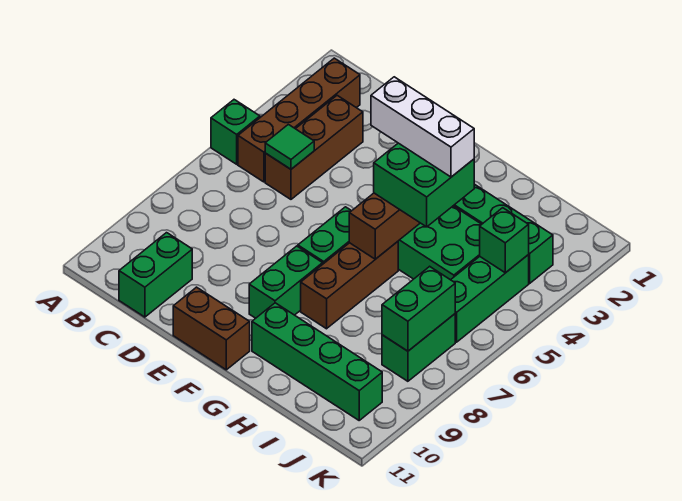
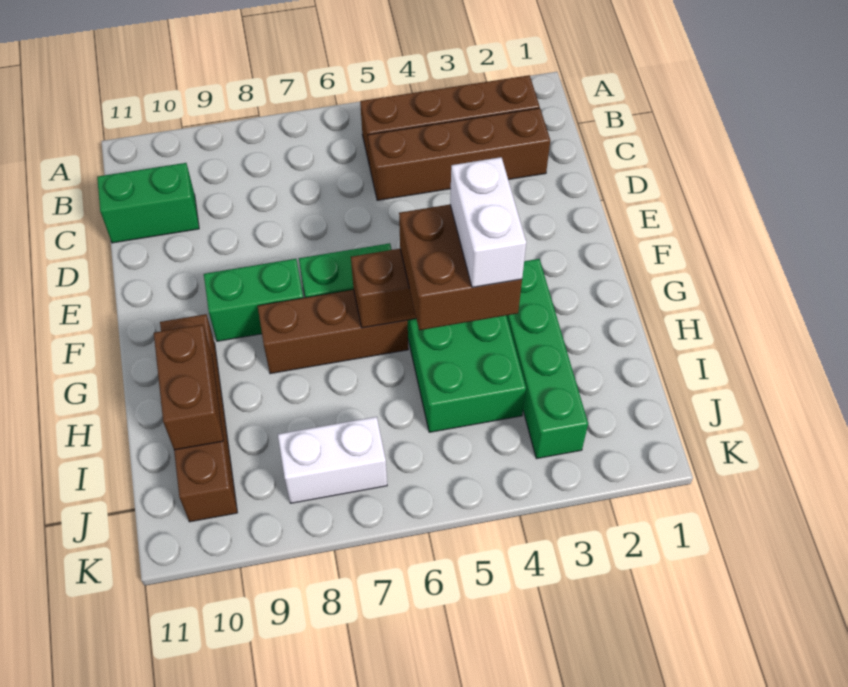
green brick A5 level 1 -> none
brown brick C3:C5 level 1 -> brown brick C2:C5 level 1
green tile C5 level 2 -> none
brown brick E11:F11 level 1 -> brown brick H10:I10 level 2
white brick F4:H4 level 4 -> white brick G4:H4 level 4
green brick G4:H5 level 3 -> brown brick G4:H5 level 3
green brick G10:J10 level 1 -> brown brick G10:J10 level 1
green brick J4:J6 level 1 -> none
green brick J4 level 2 -> none
green brick J7:J8 level 1 -> white brick J7:J8 level 1
green brick J7:J8 level 2 -> none

